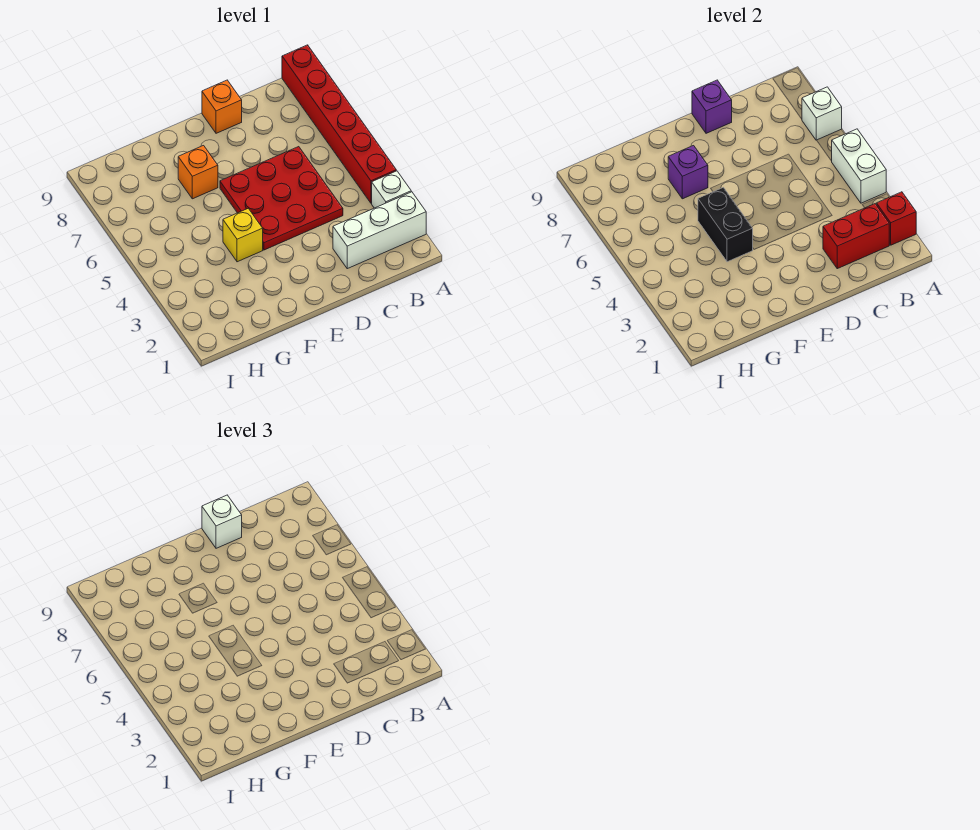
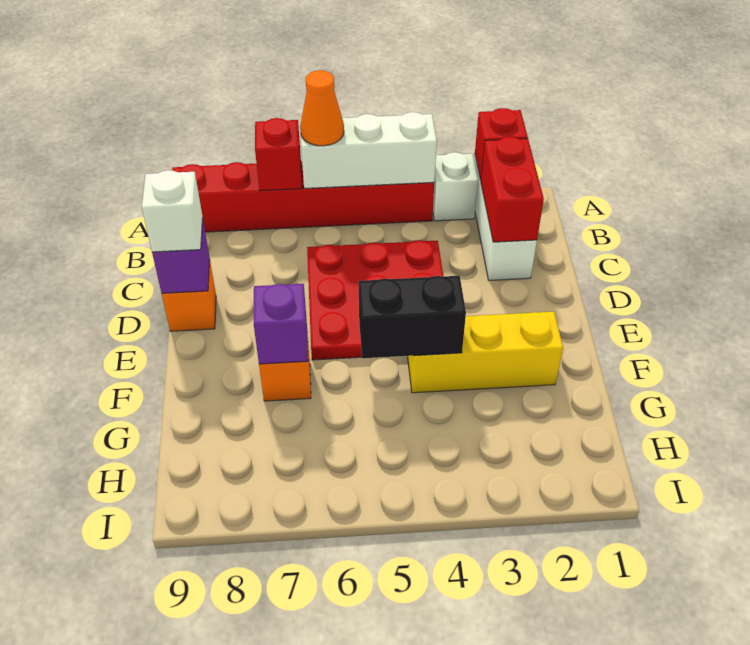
white brick A4:A5 level 2 -> white brick A4:A6 level 2
none -> orange cone A6 level 3
white brick A7 level 2 -> red brick A7 level 2
yellow brick F4 level 1 -> yellow brick F2:F4 level 1

